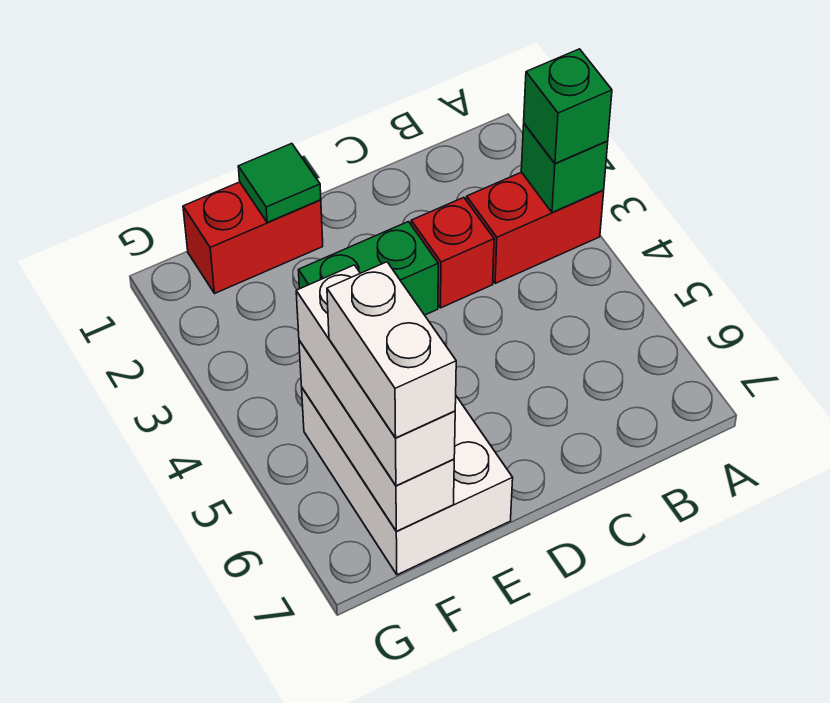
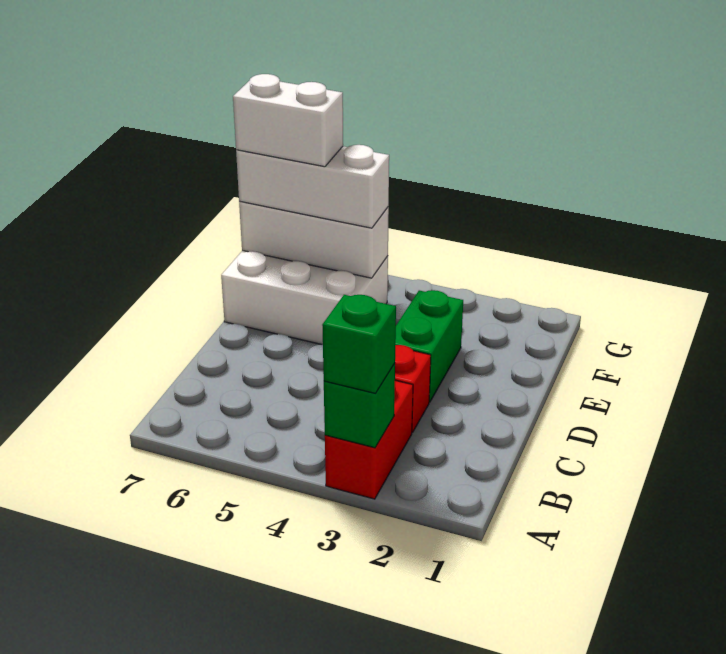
red brick E1:F1 level 1 -> none
green tile E1 level 2 -> none

